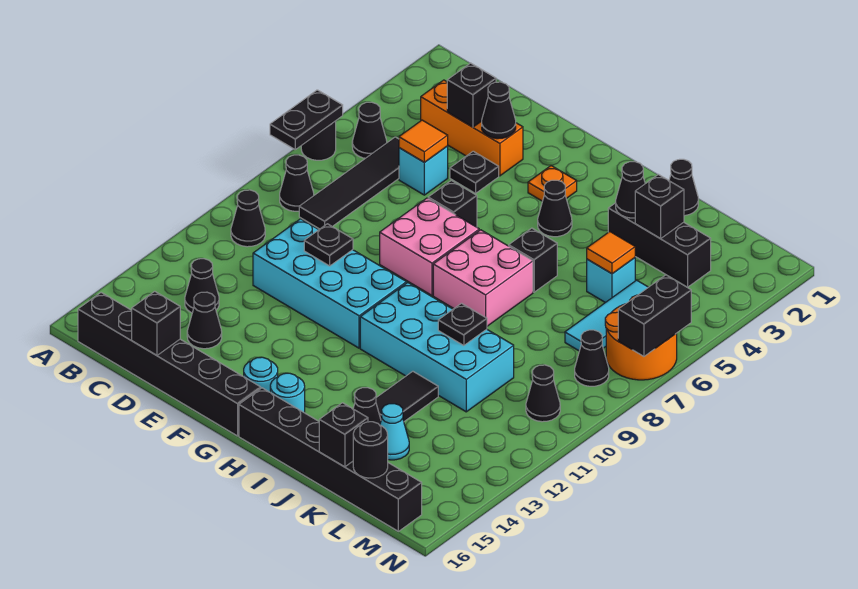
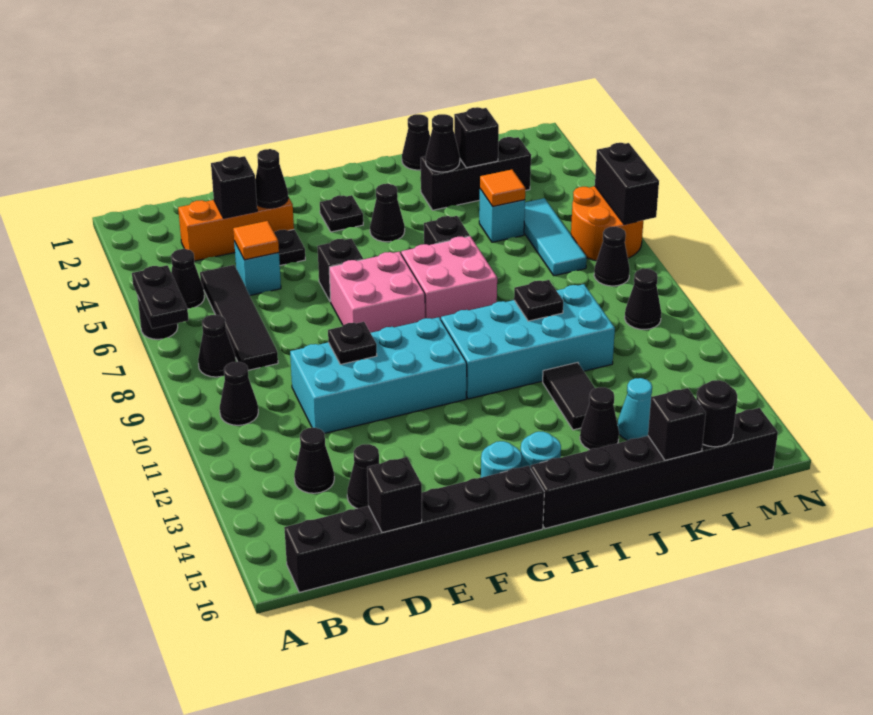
orange plate G3 level 1 -> black plate G3 level 1

